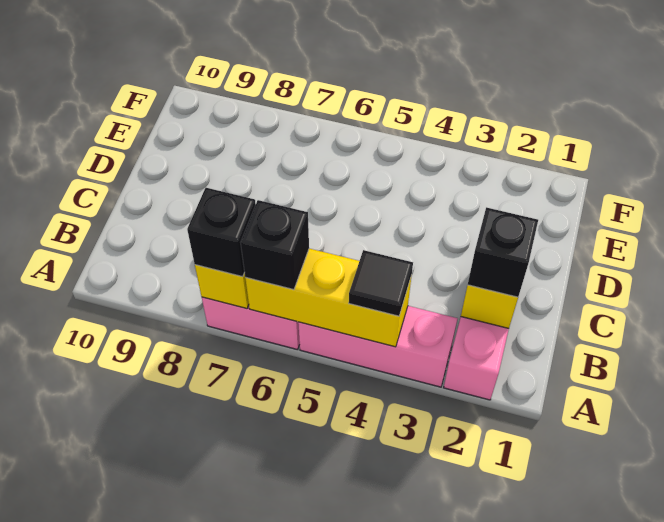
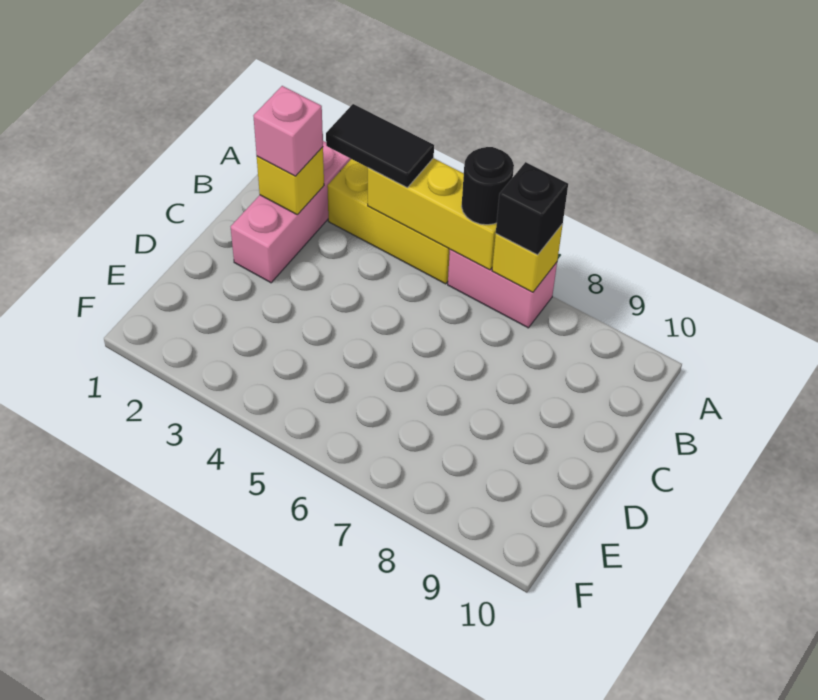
pink brick A3:A5 level 1 -> yellow brick A3:A5 level 1
black tile A4 level 3 -> black tile A3:A4 level 3
black brick A6 level 3 -> black round brick A6 level 3
black brick B2 level 3 -> pink brick B2 level 3

